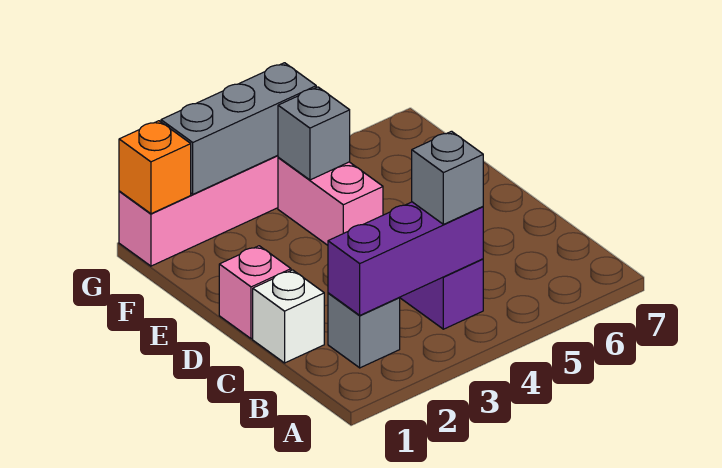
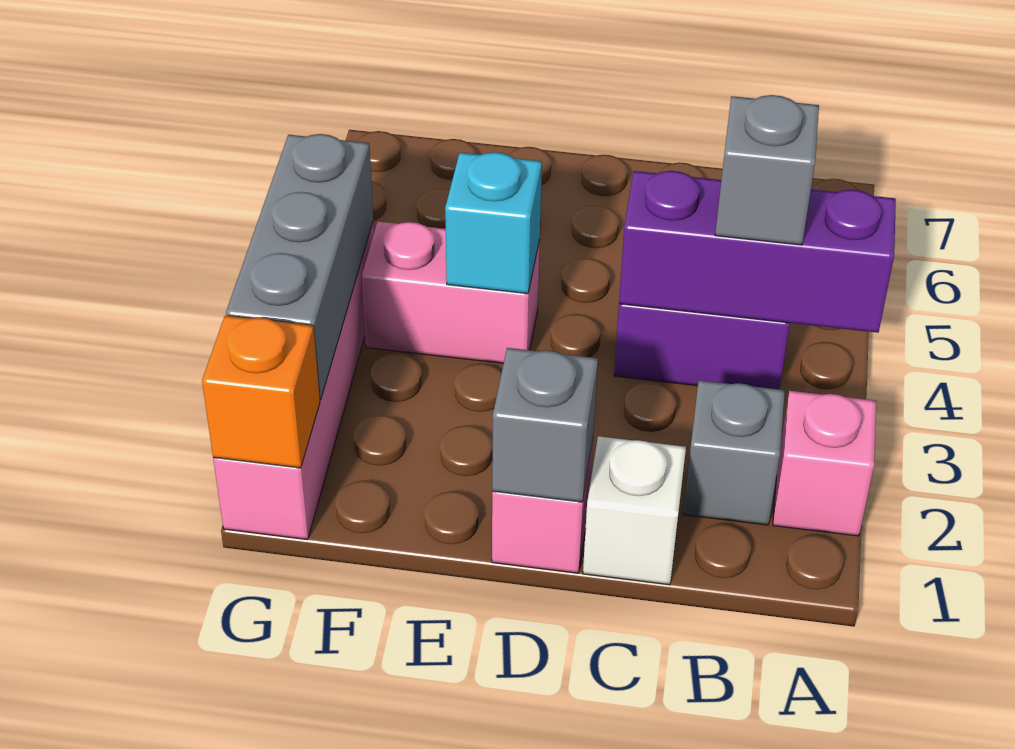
none -> pink brick A2 level 1
purple brick B2:B4 level 2 -> purple brick A4:C4 level 2
none -> cyan brick E4 level 2
grey brick F4 level 2 -> grey brick D1 level 2

